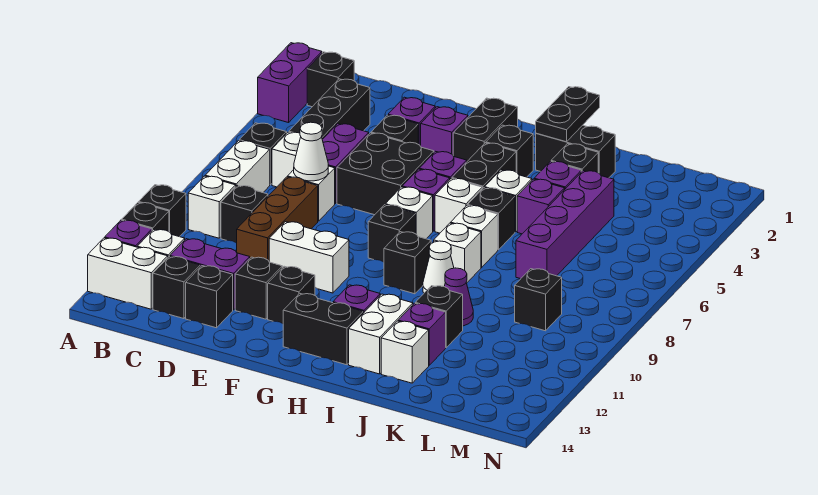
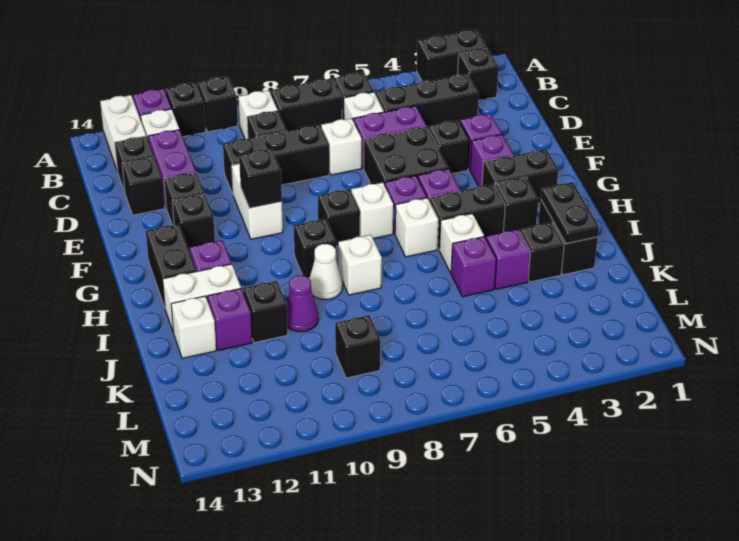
purple brick A2:A3 level 1 -> black brick A2:A3 level 1
white brick B7:B8 level 1 -> black brick B7:B8 level 1
white cone D7 level 2 -> none
brown brick D8:D10 level 1 -> black brick D8:D10 level 1
black plate I1:I2 level 2 -> black plate I2:J2 level 2
black brick I6 level 1 -> black brick F10 level 2
white brick I7 level 1 -> none
purple brick K4:K7 level 1 -> none

